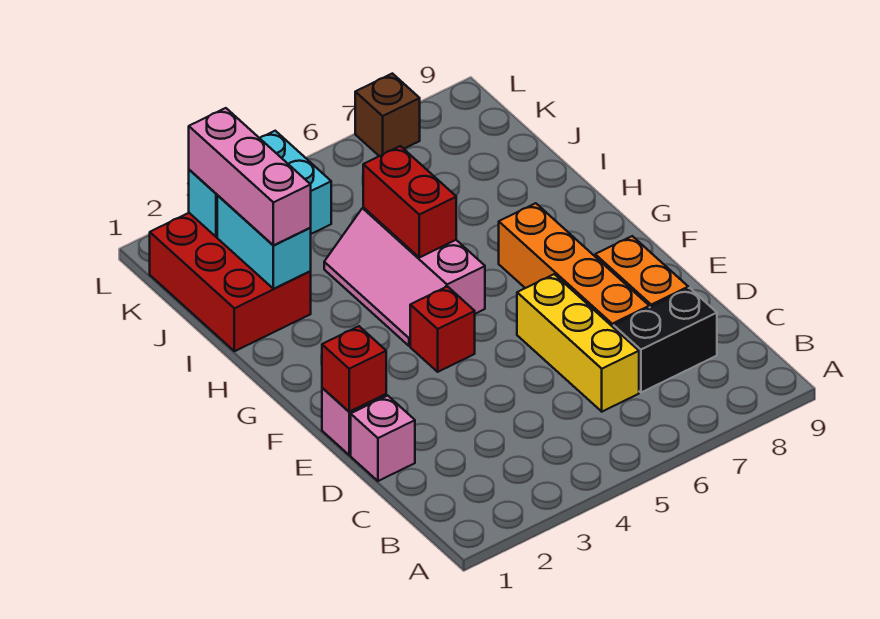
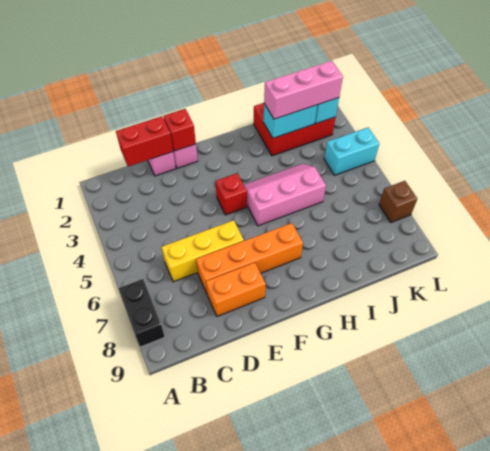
black brick C7:C8 level 1 -> black brick A7:A8 level 1
red brick H5:I5 level 2 -> red brick C1:D1 level 2

